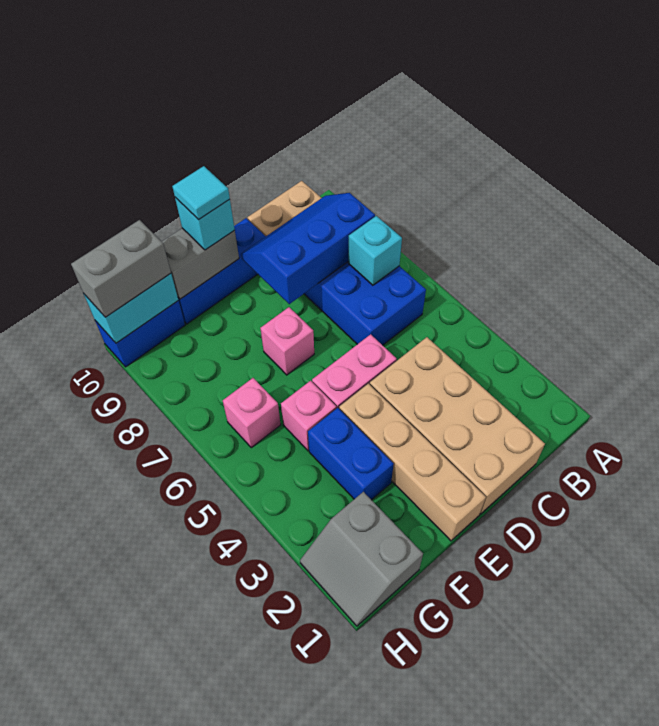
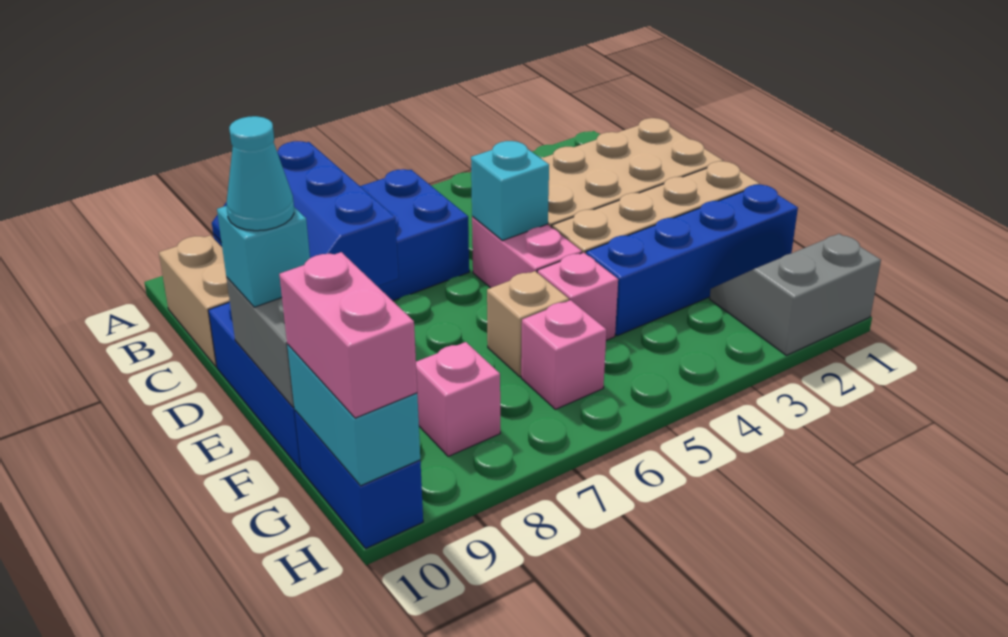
cyan brick B7 level 2 -> cyan brick D5 level 2
pink brick E7 level 1 -> pink brick G8 level 1
cyan tile E10 level 4 -> cyan cone E10 level 4
blue brick F3:F4 level 1 -> blue brick F1:F4 level 1
none -> tan brick F6 level 1
grey slope G1:H2 level 1 top G -> grey slope G1:H2 level 1 top H
grey brick G10:H10 level 3 -> pink brick G10:H10 level 3

